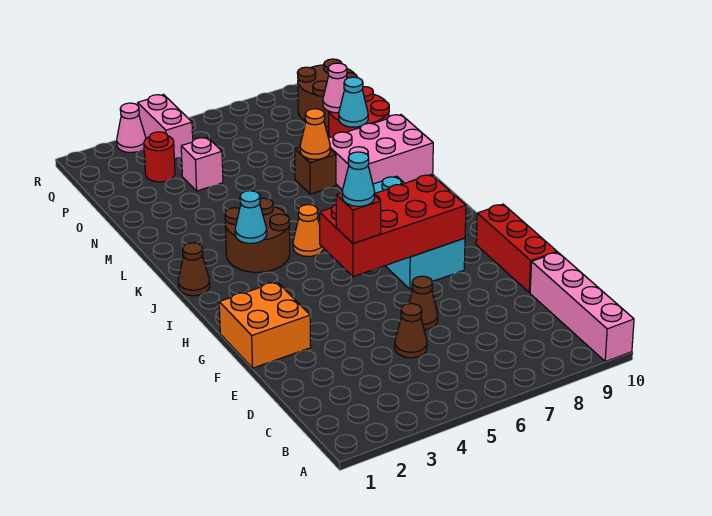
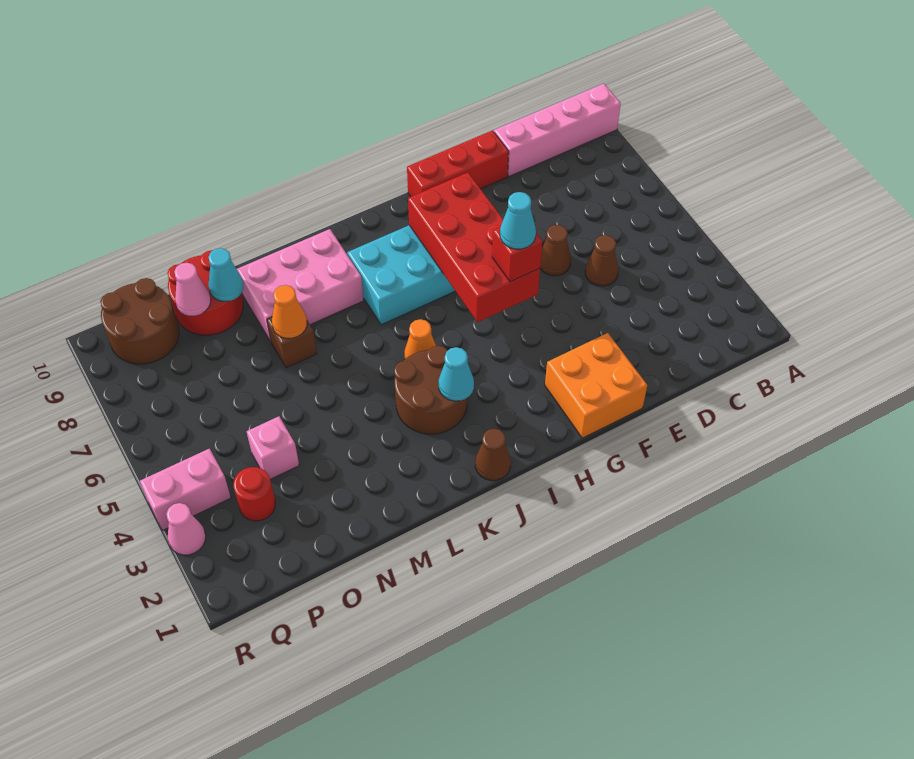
pink brick L8:M10 level 1 -> pink brick K8:M9 level 1

